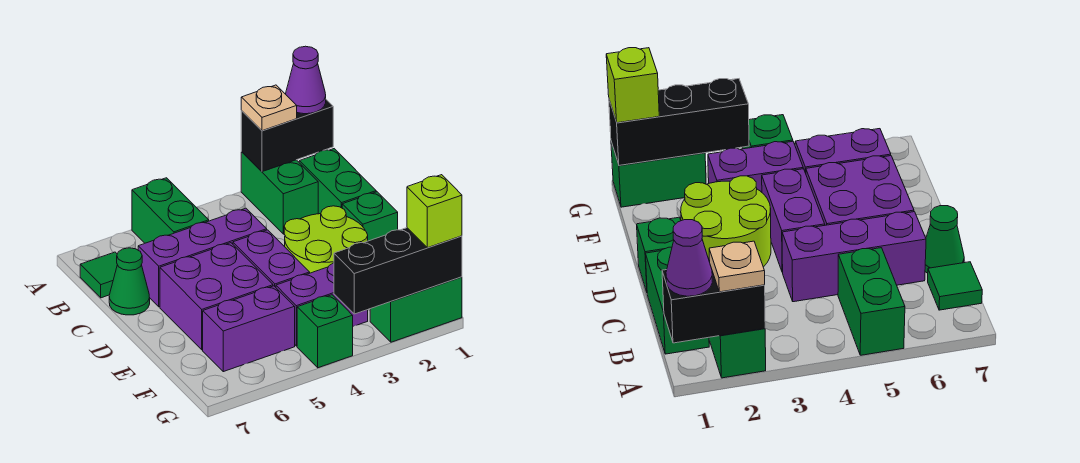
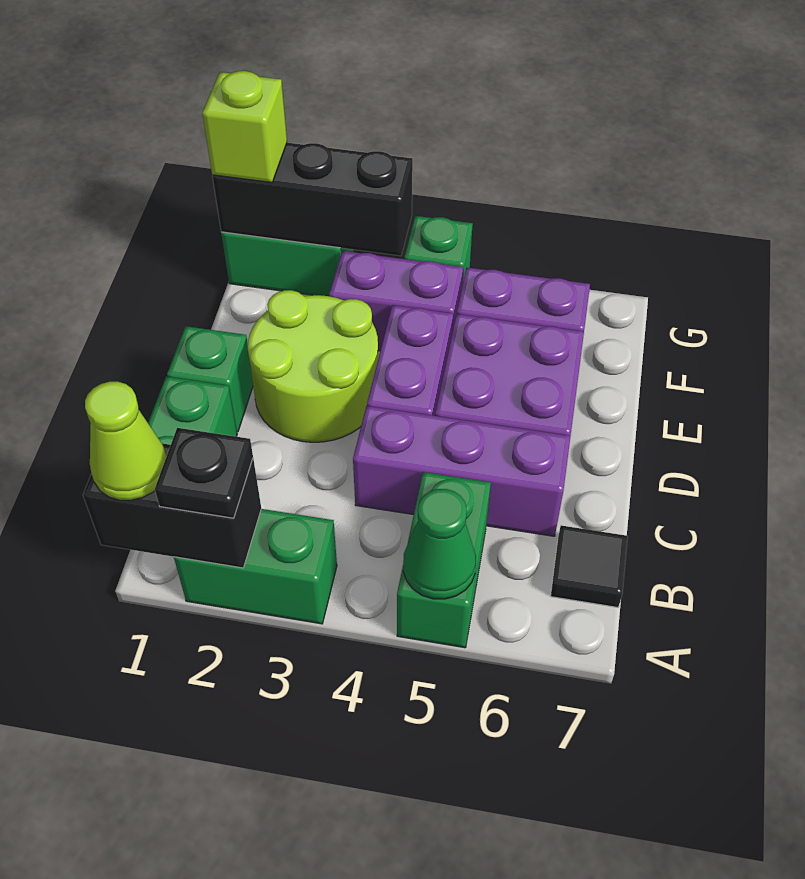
purple cone A1 level 3 -> lime cone A1 level 3
green brick A2:B2 level 1 -> green brick A2:A3 level 1
tan plate A2 level 3 -> black plate A2 level 3
green tile B7 level 1 -> black tile B7 level 1
green cone C7 level 1 -> green cone A5 level 2

